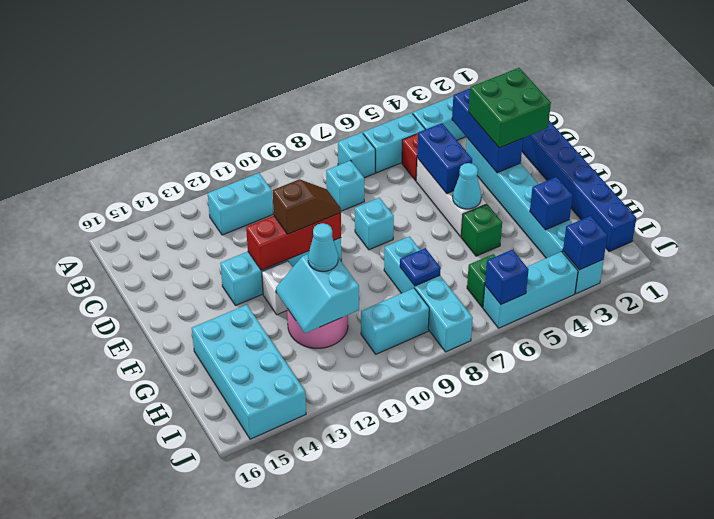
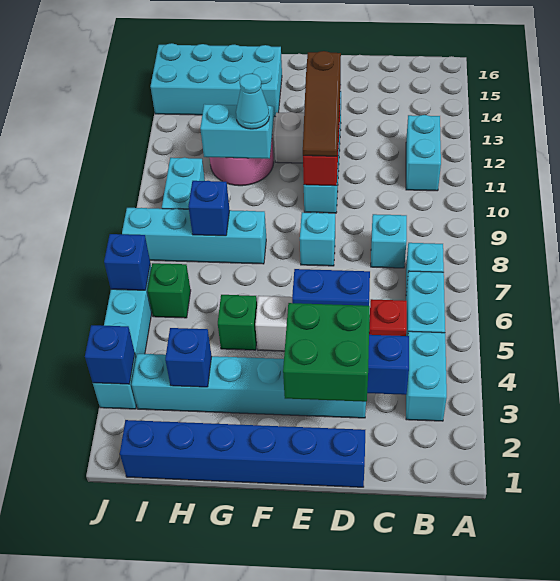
brown slope E10:E11 level 3 top 11 -> brown slope E10:E12 level 3 top 12
cyan cone F5 level 2 -> none
blue plate H8 level 2 -> blue brick H8 level 2

